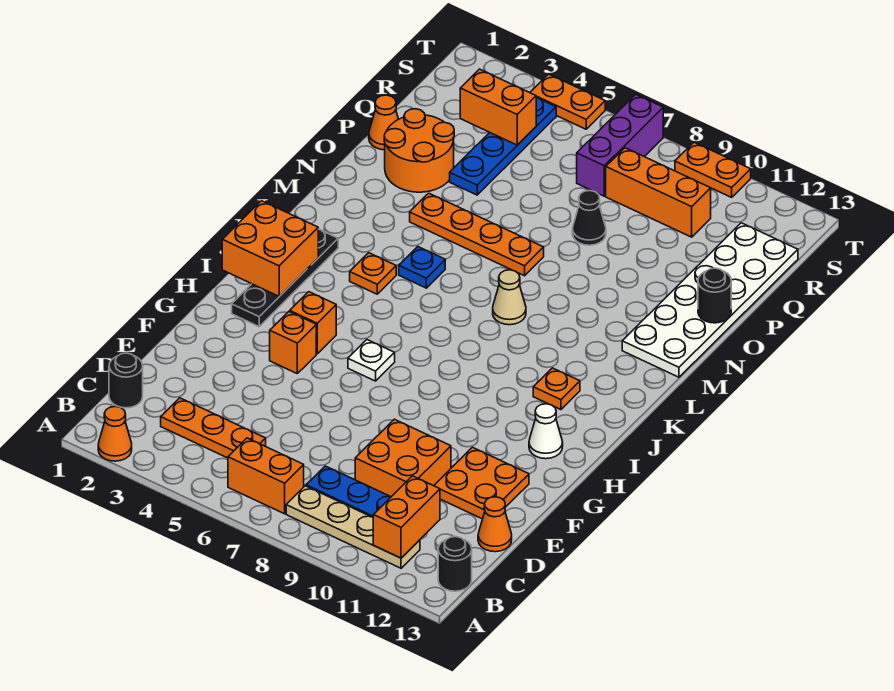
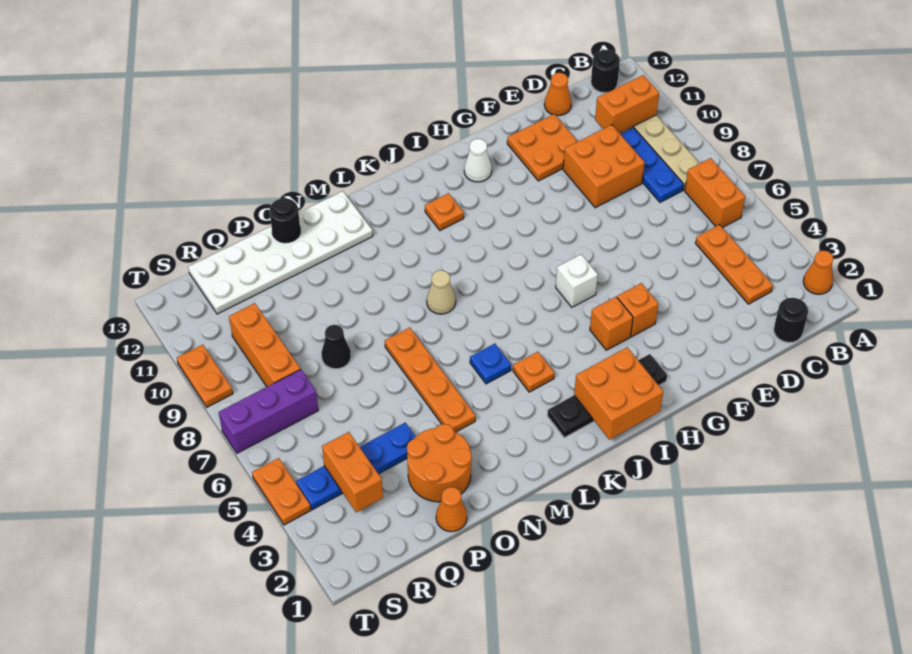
white plate H6 level 1 -> white brick H6 level 1

